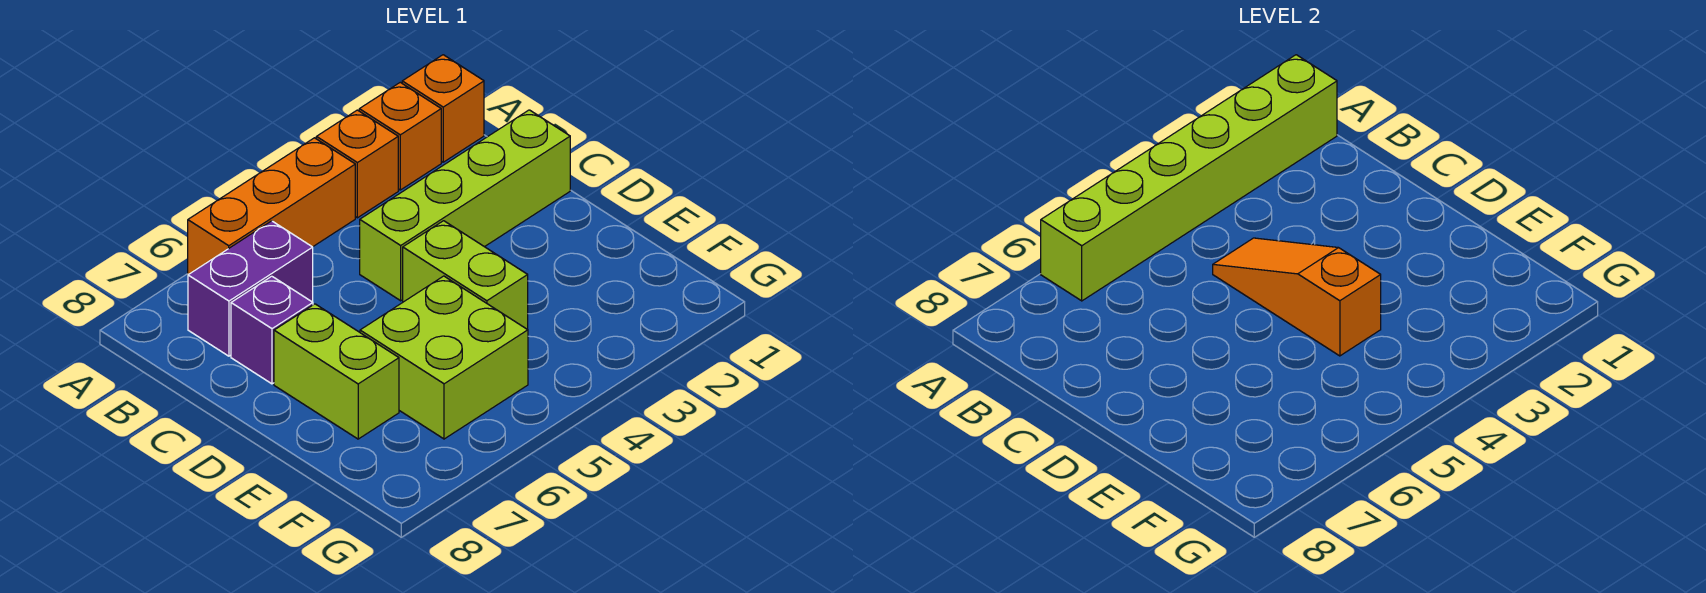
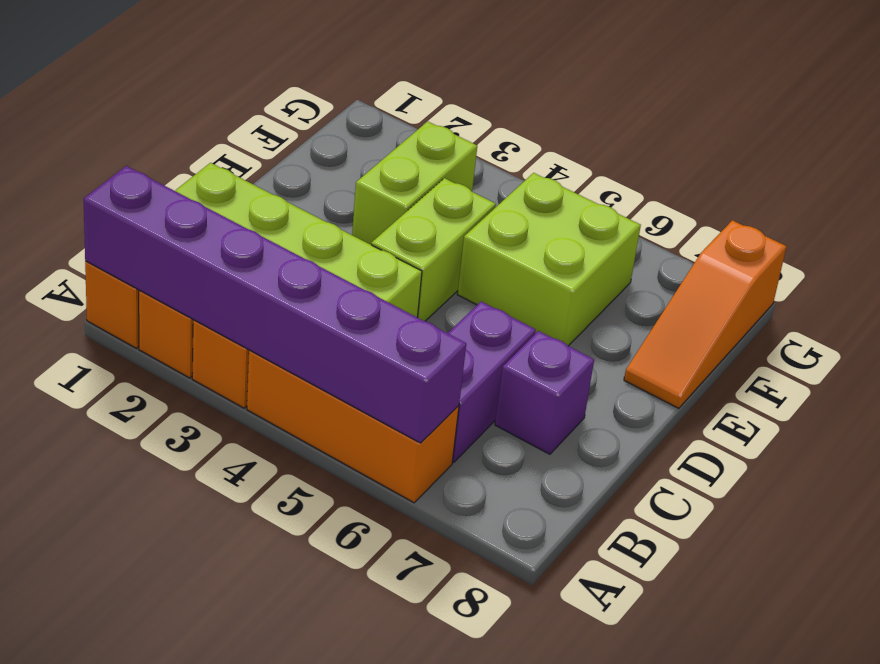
lime brick A1:A6 level 2 -> purple brick A1:A6 level 2
purple brick B6:B7 level 1 -> purple brick B6:C6 level 1
orange slope C4:E4 level 2 top E -> orange slope E8:G8 level 1 top G
lime brick D7:E7 level 1 -> lime brick E3:F3 level 1

